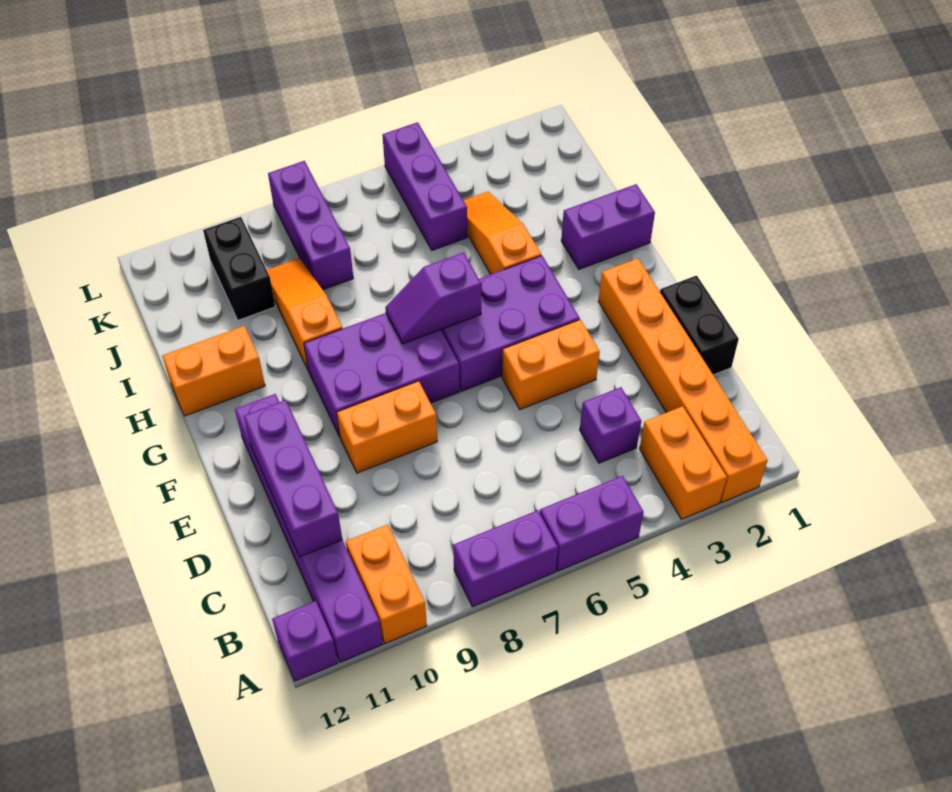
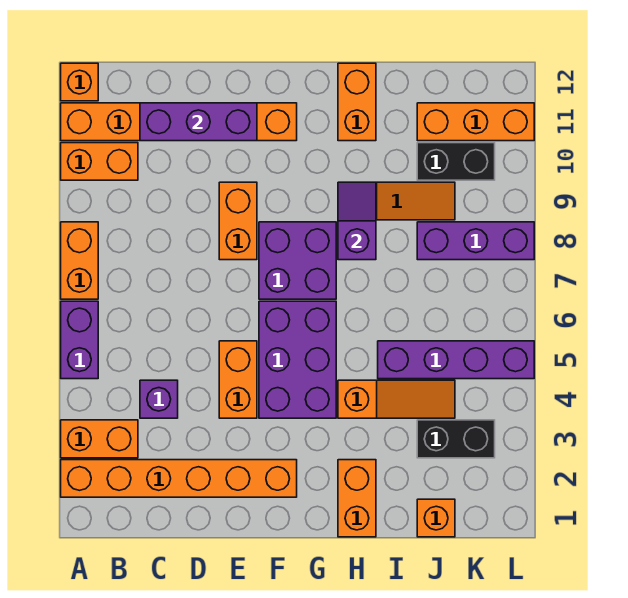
purple brick A7:A8 level 1 -> orange brick A7:A8 level 1
purple brick A11:F11 level 1 -> orange brick A11:F11 level 1
purple brick A12 level 1 -> orange brick A12 level 1
black brick D1:E1 level 1 -> black brick J3:K3 level 1
purple brick F7:G9 level 1 -> purple brick F7:G8 level 1
purple slope G6:G7 level 2 top 6 -> purple slope H8:H9 level 2 top 8
purple brick H1:H2 level 1 -> orange brick H1:H2 level 1
none -> orange brick J1 level 1
purple brick J5:L5 level 1 -> purple brick I5:L5 level 1
none -> orange brick J11:L11 level 1

